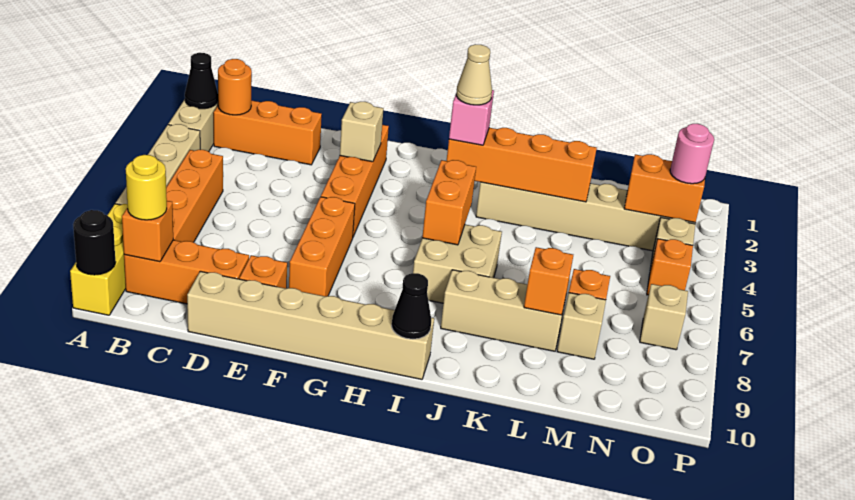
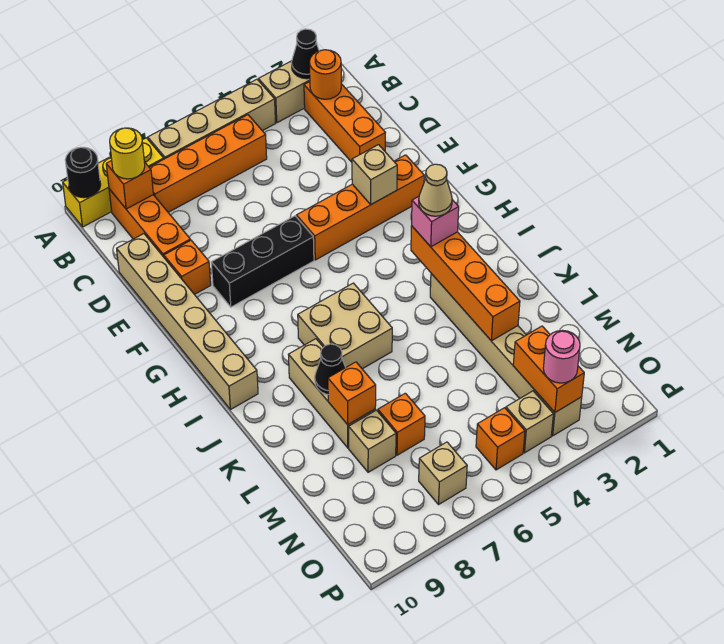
orange brick F6:F8 level 1 -> black brick F6:F8 level 1
orange brick I5:I6 level 2 -> none
black cone I10 level 2 -> black cone K8 level 2

